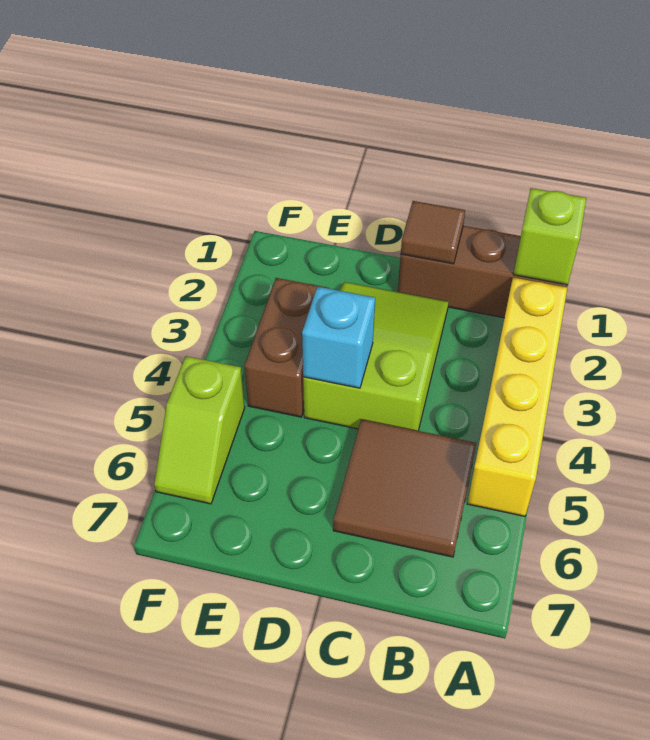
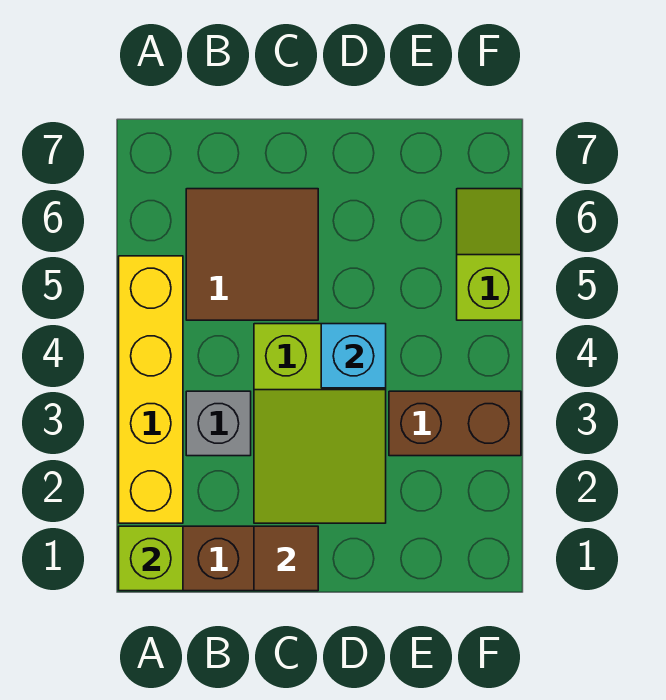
none -> grey brick B3 level 1
brown brick E3:E4 level 1 -> brown brick E3:F3 level 1

